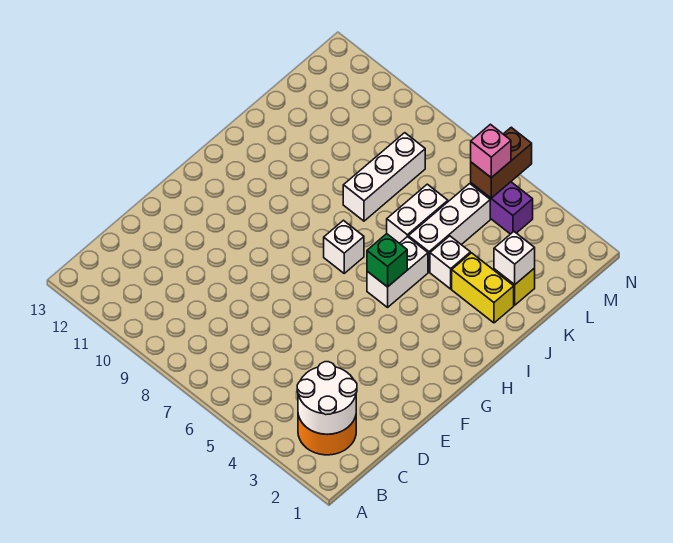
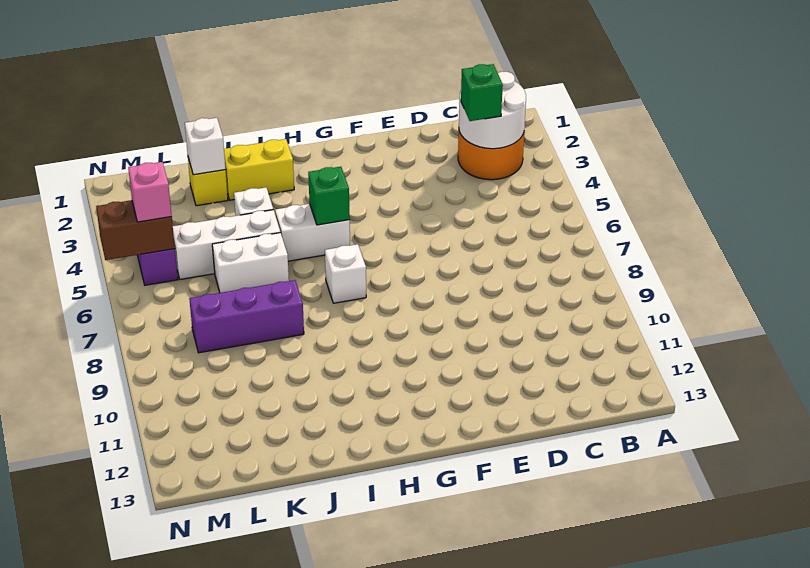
none -> green brick C3 level 3
yellow brick J2:J3 level 1 -> yellow brick I2:J2 level 1
white brick J8:L8 level 1 -> purple brick J8:L8 level 1

